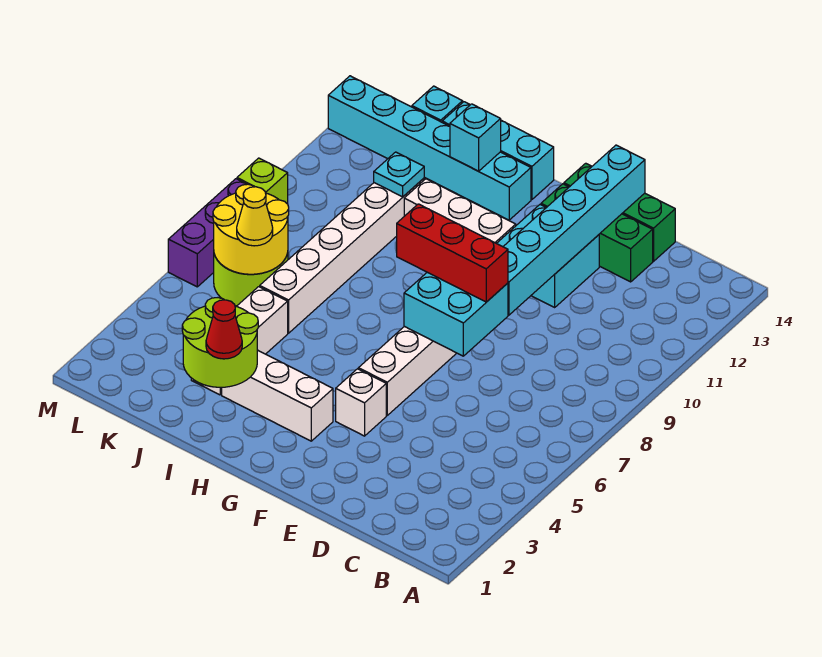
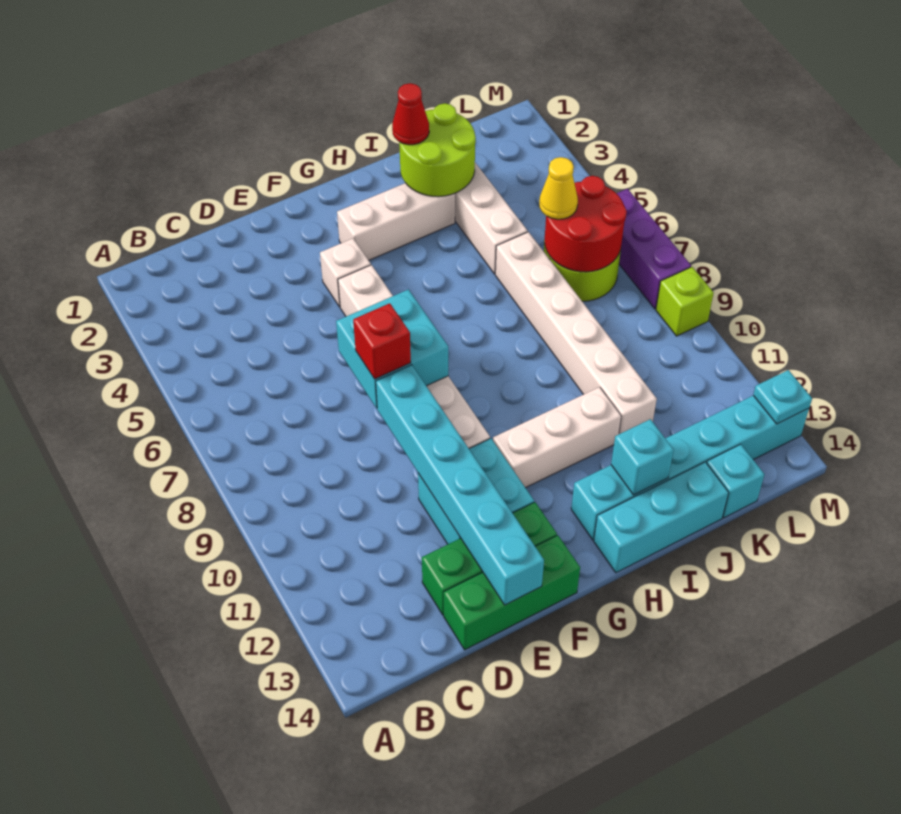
red brick E8:G8 level 3 -> red brick E8 level 3
cyan plate J11 level 2 -> cyan plate M13 level 2
yellow round brick K6:L7 level 2 -> red round brick K6:L7 level 2

